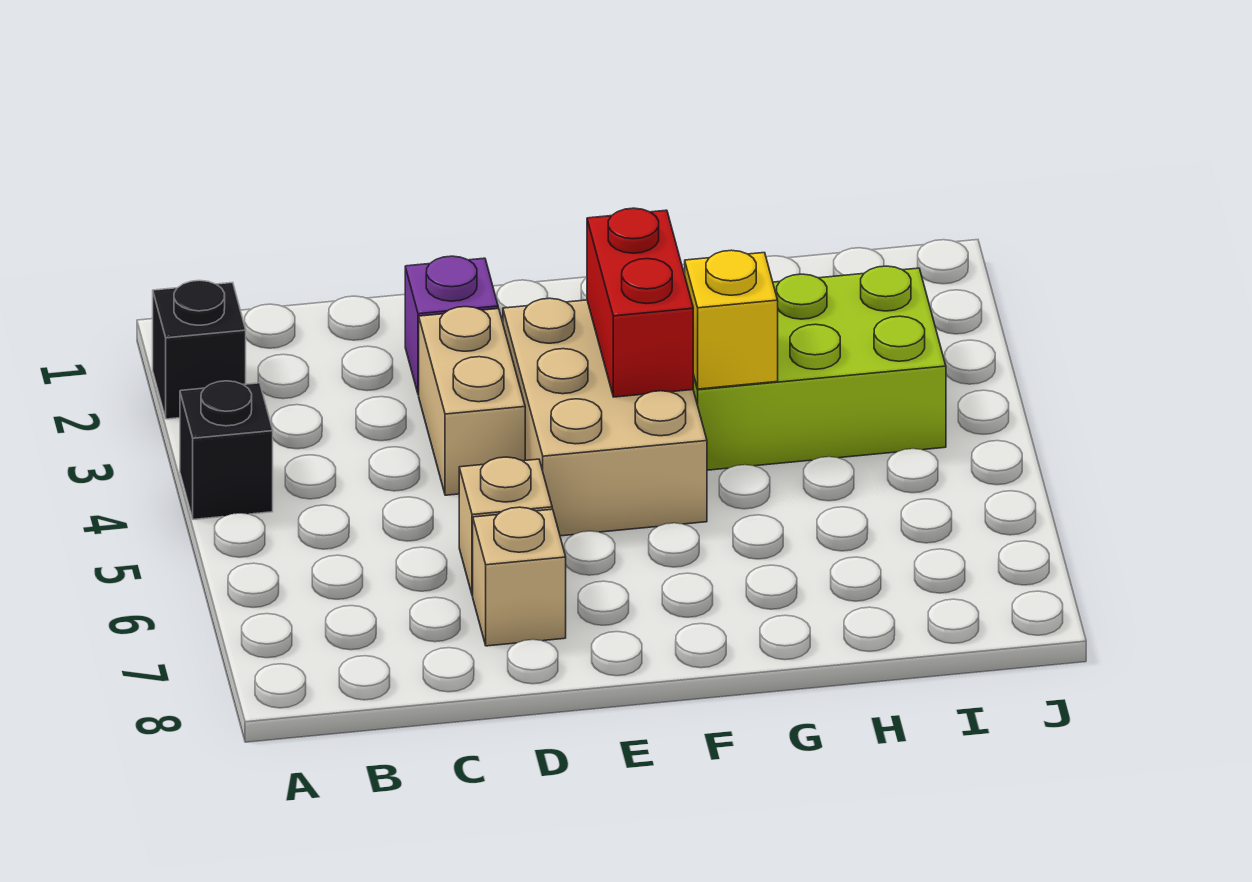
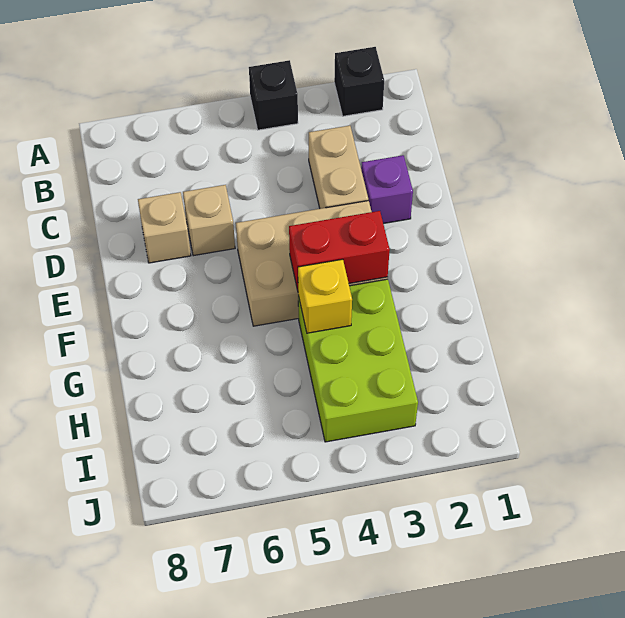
tan brick D3:D4 level 1 -> tan brick C3:D3 level 1

